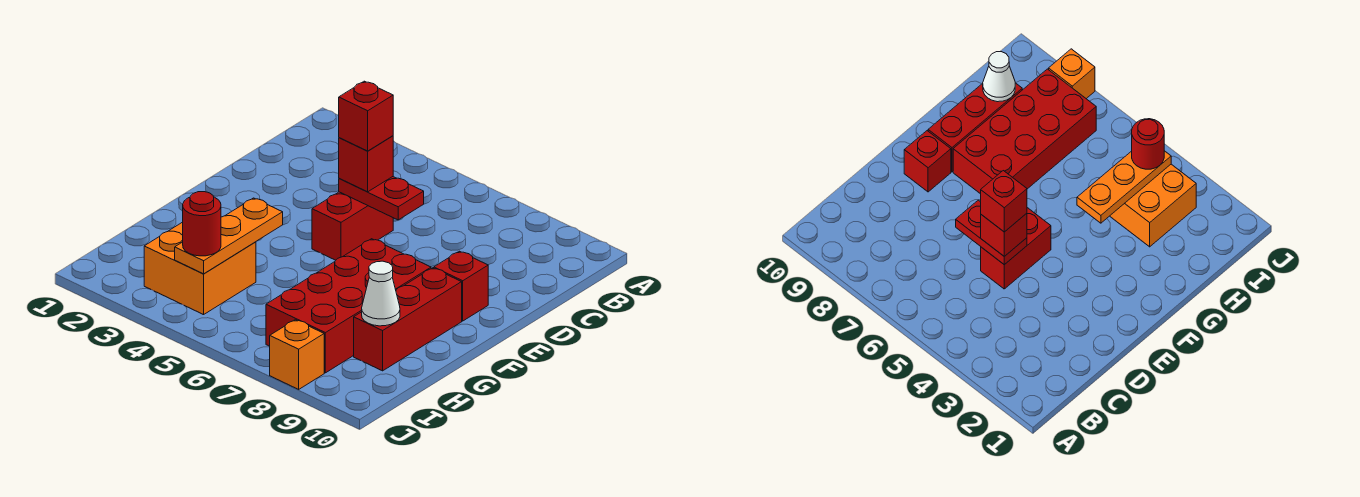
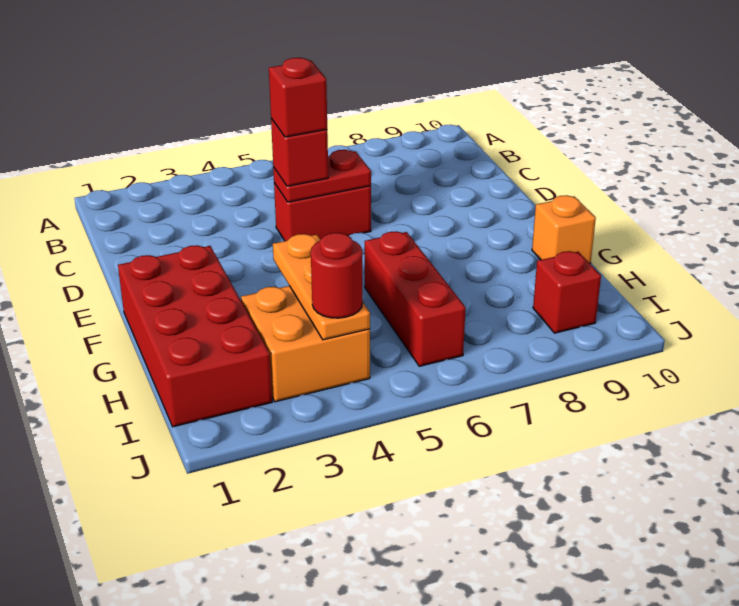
red brick D5:E5 level 1 -> red brick D5:D6 level 1
red brick E9 level 1 -> red brick I9 level 1
red brick F7:I8 level 1 -> red brick F1:I2 level 1
red brick F9:H9 level 1 -> red brick G6:I6 level 1
white cone H9 level 2 -> none
orange brick J8 level 1 -> orange brick G10 level 1

